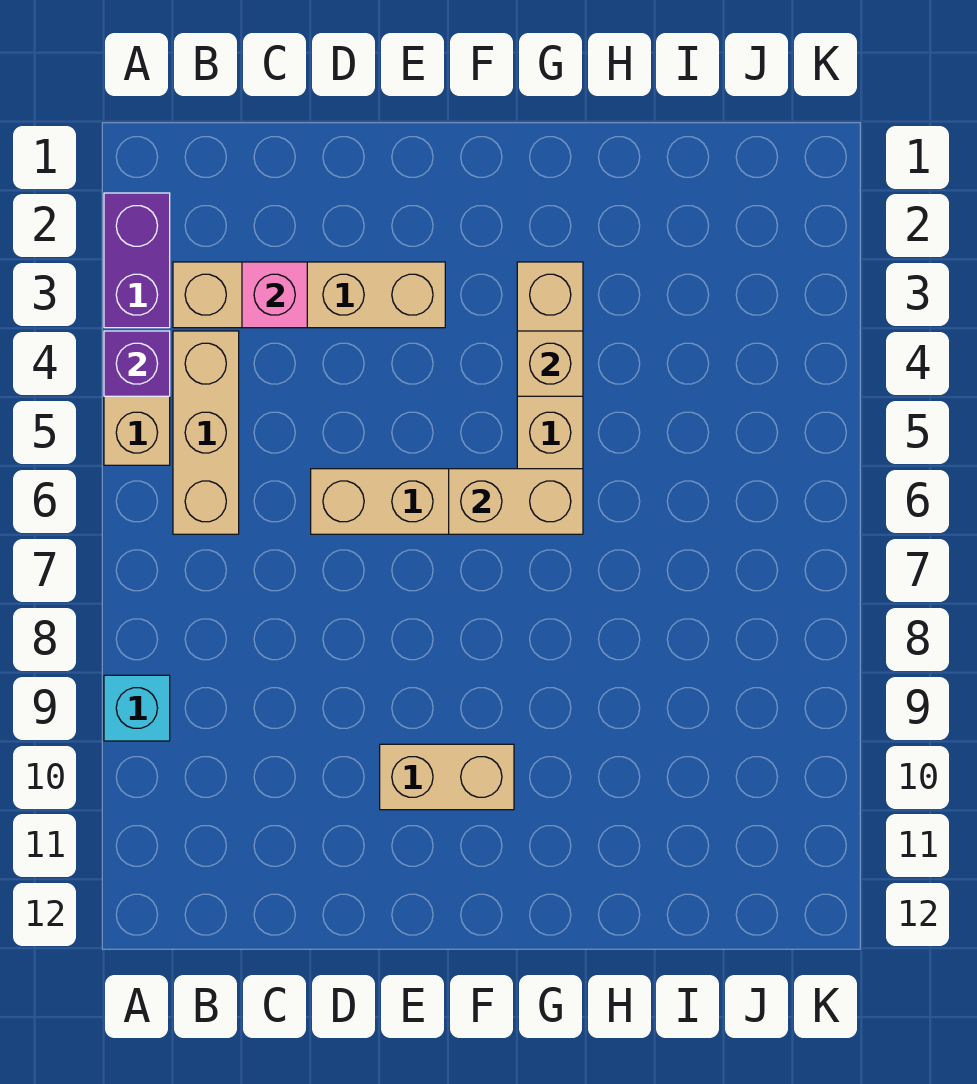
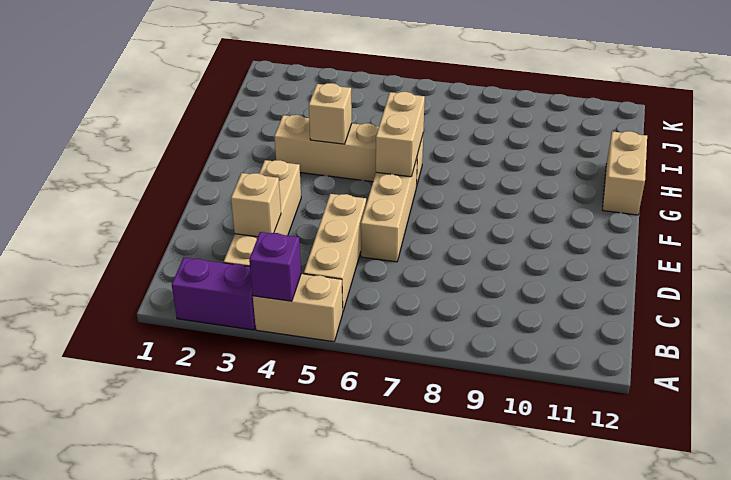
cyan brick A9 level 1 -> none
tan brick B4:B6 level 1 -> tan brick B5:D5 level 1
pink brick C3 level 2 -> tan brick C3 level 2
tan brick E10:F10 level 1 -> tan brick G12:H12 level 1

